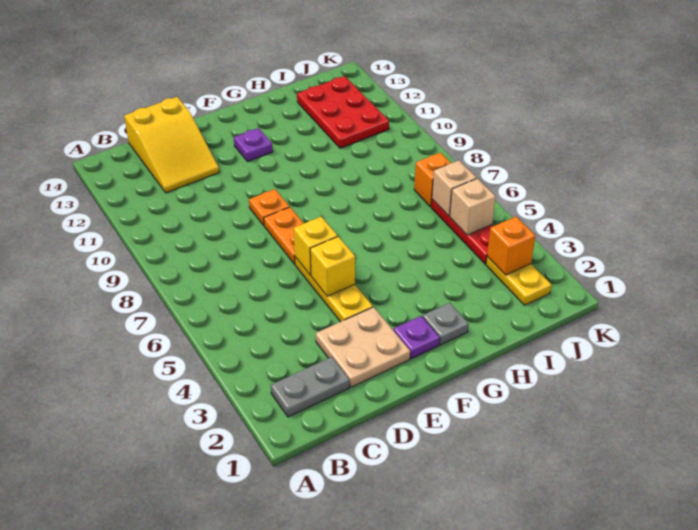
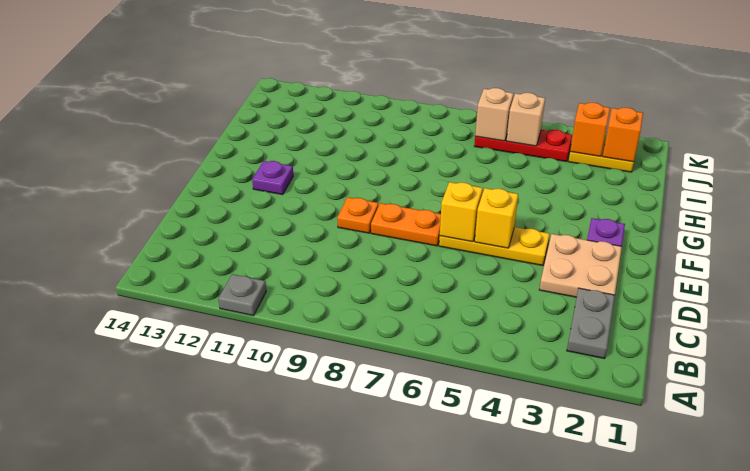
yellow slope C12:D14 level 1 top 14 -> none
grey plate G2 level 1 -> grey plate A11 level 1
red plate I11:J13 level 1 -> none
orange brick J7 level 1 -> orange brick J2 level 2

